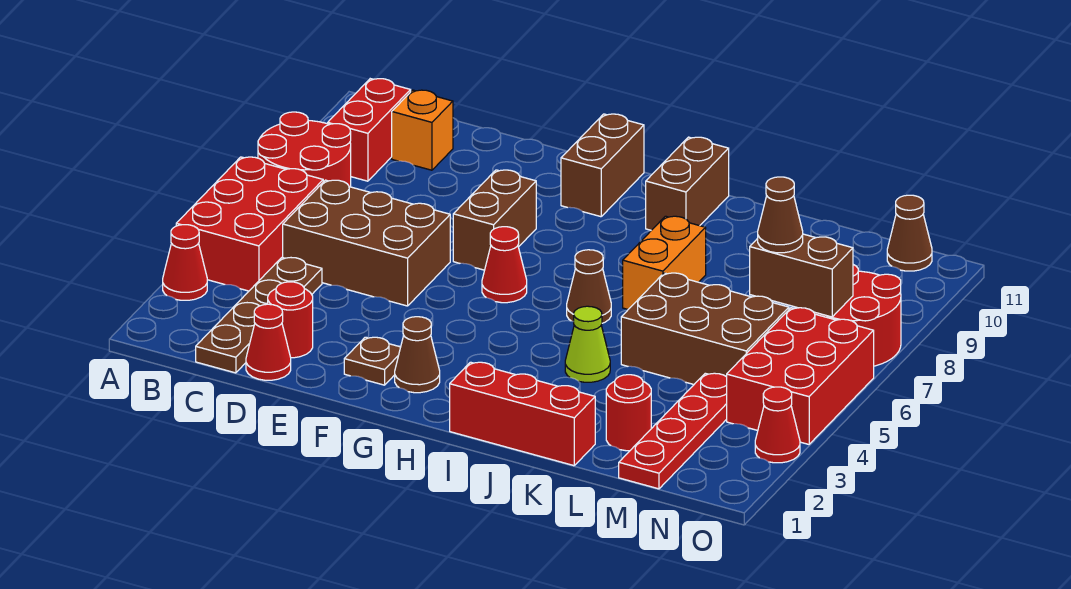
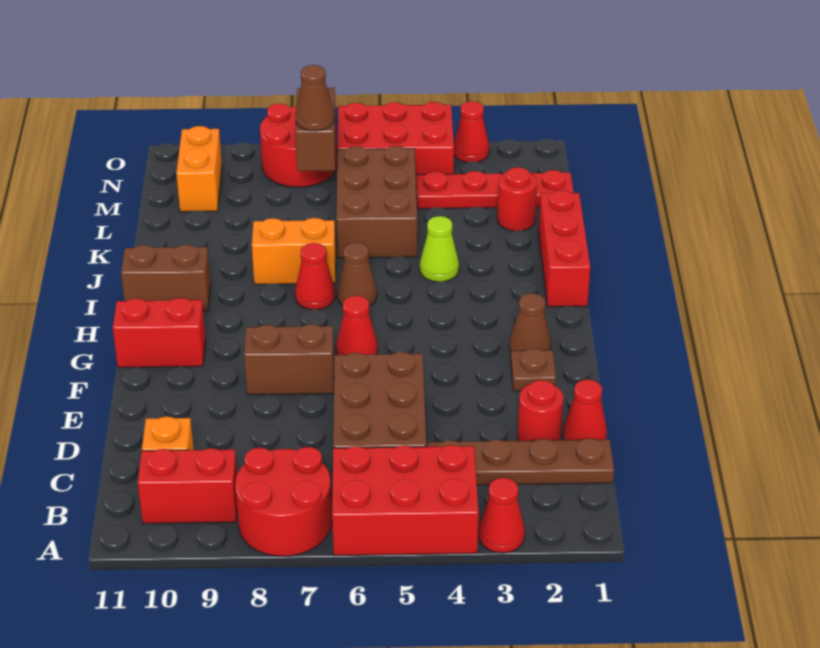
brown brick G10:G11 level 1 -> red brick G10:G11 level 1
none -> red cone I7 level 1
none -> orange brick M10:N10 level 1
brown cone N11 level 1 -> none

